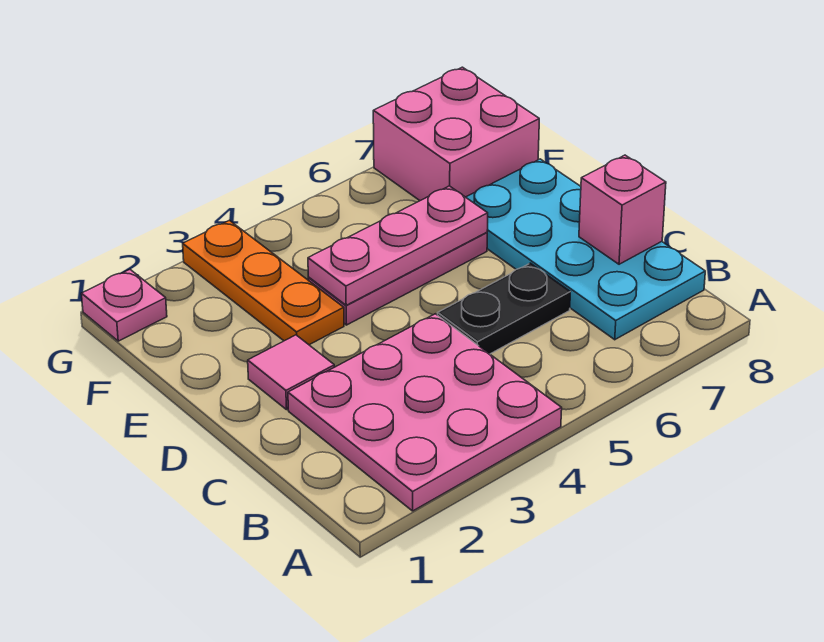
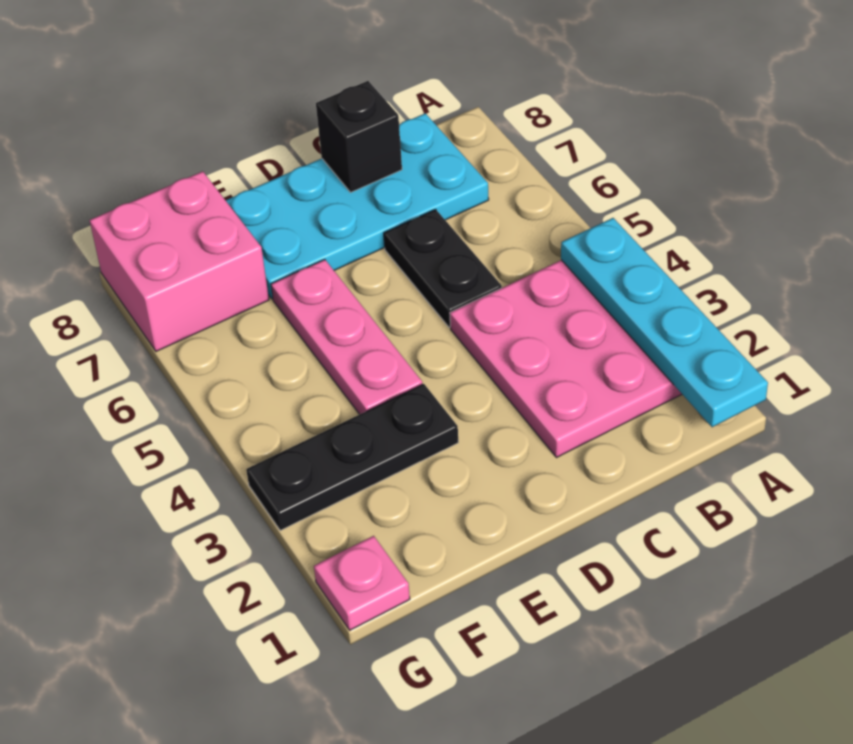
none -> cyan plate A1:A4 level 2
pink brick C8 level 2 -> black brick C8 level 2
pink tile D2 level 1 -> none
orange plate E3:G3 level 1 -> black plate E3:G3 level 1
pink plate E4:E6 level 2 -> none

